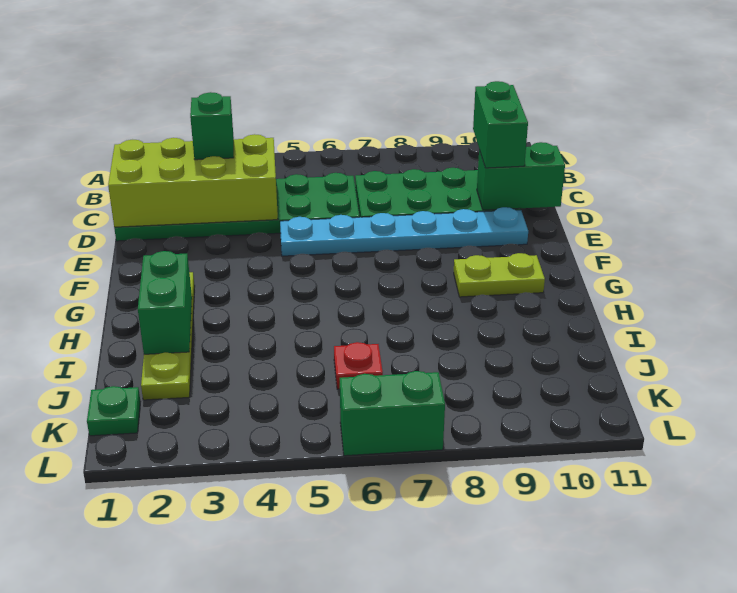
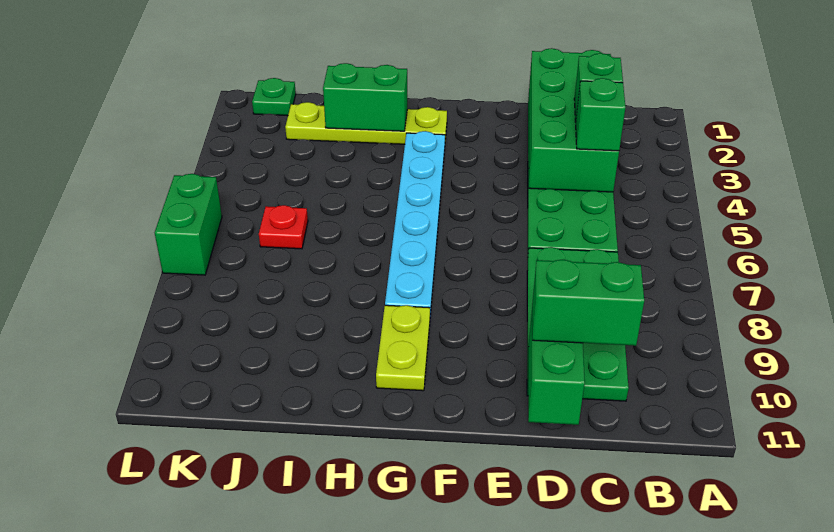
lime brick C1:D4 level 2 -> green brick C1:D4 level 2
none -> green brick C4 level 3
cyan plate E5:E10 level 1 -> cyan plate G3:G8 level 1

